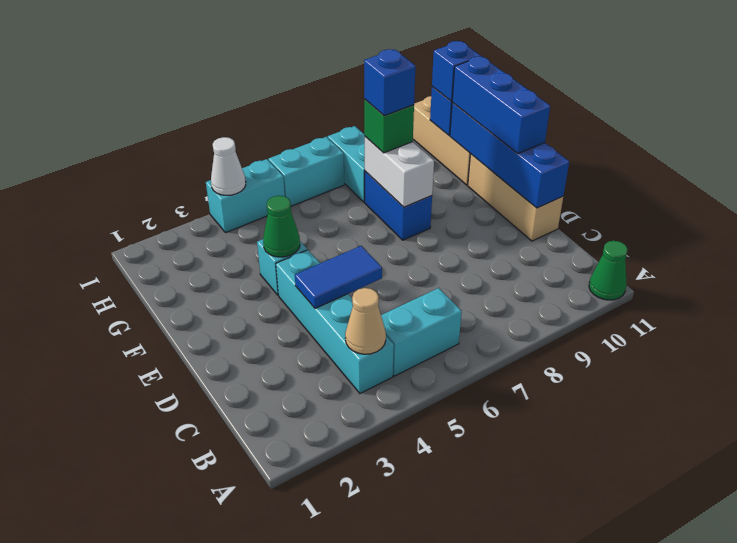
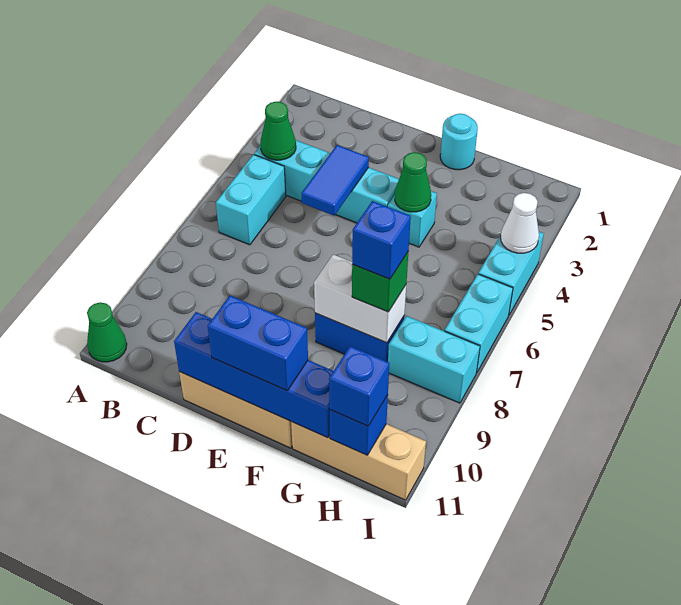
tan cone B4 level 2 -> green cone B4 level 2
blue brick E11:G11 level 3 -> blue brick E11:F11 level 3
none -> cyan round brick F1 level 1

